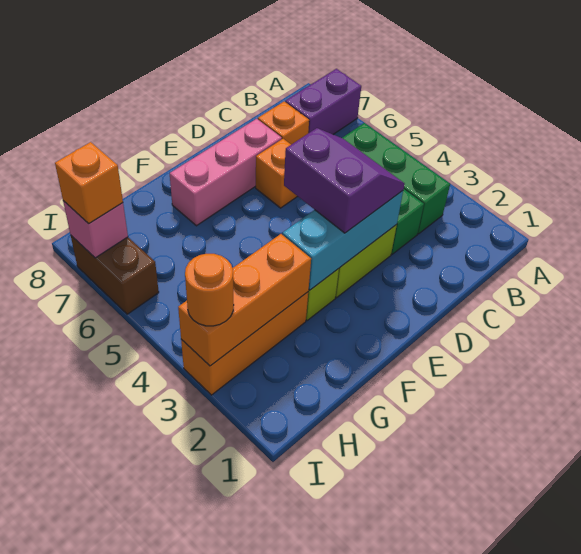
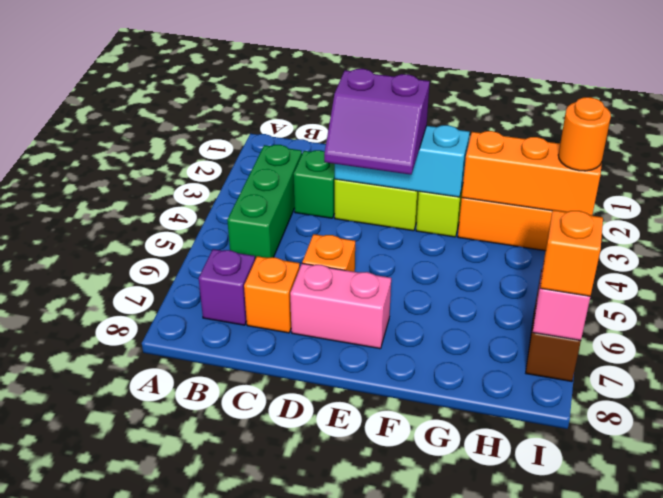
purple brick A7:B7 level 1 -> purple brick B7 level 1
purple slope D3:E4 level 3 top E -> purple slope D3:E4 level 3 top 3
pink brick D7:F7 level 1 -> pink brick D7:E7 level 1

